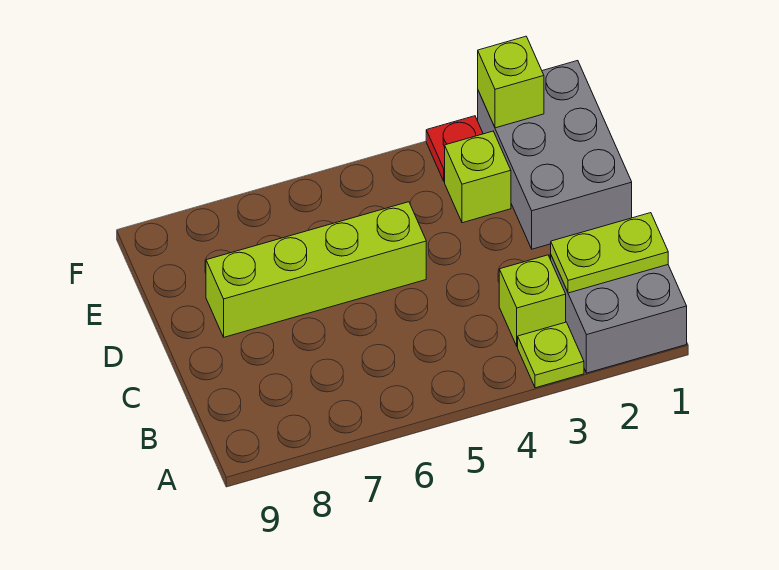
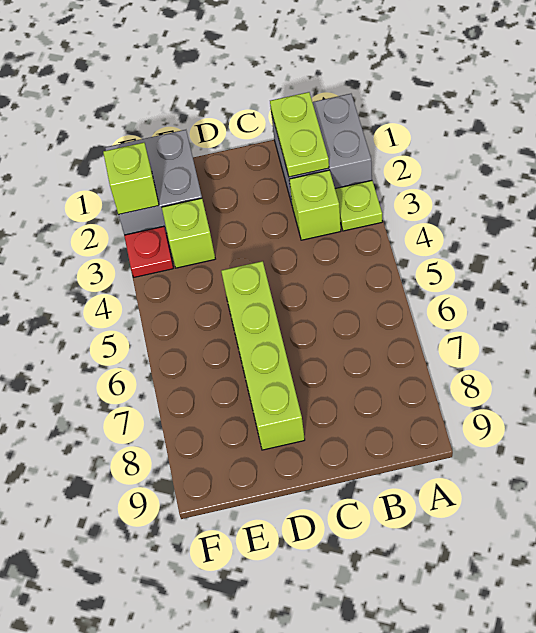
grey brick D1:F2 level 1 -> grey brick E1:F2 level 1

